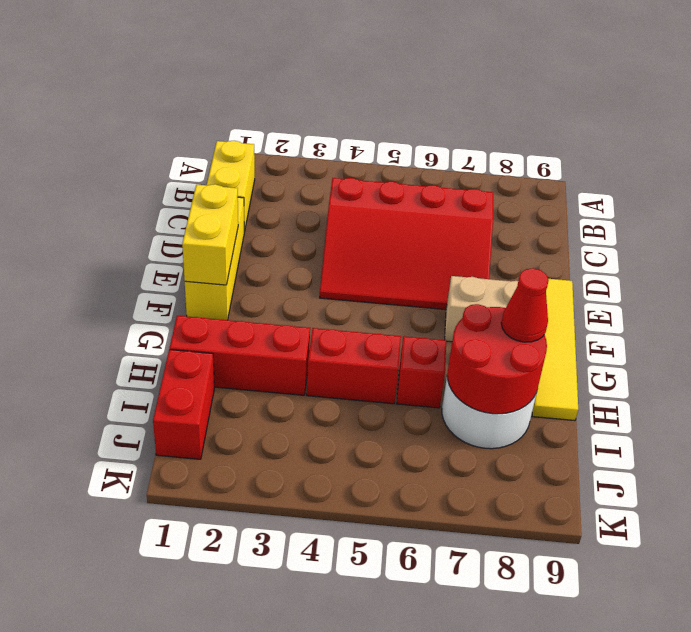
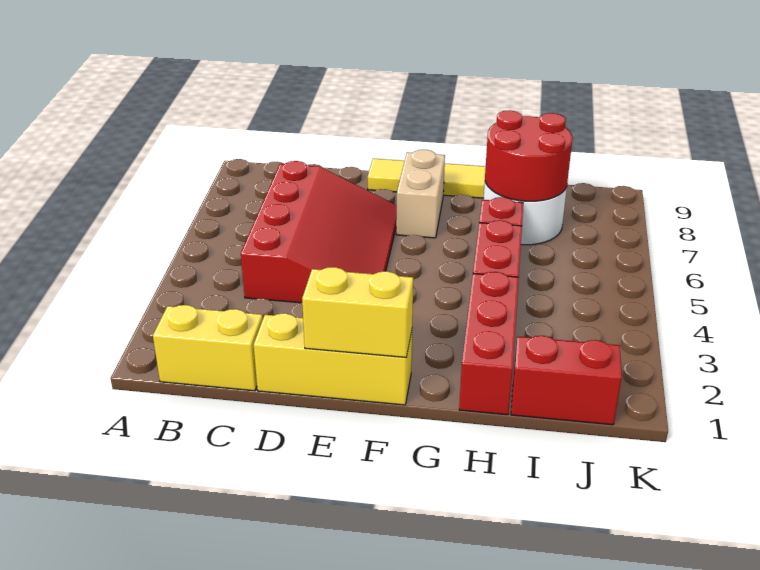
red cone H8 level 3 -> none

